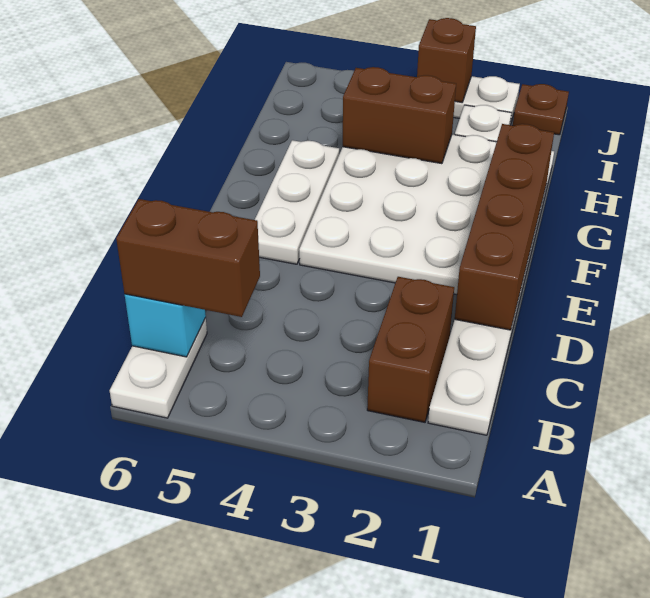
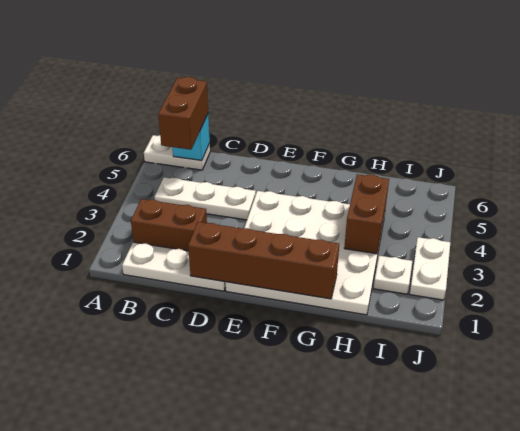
white plate E5:G5 level 1 -> white plate B4:D4 level 1
brown plate J1 level 1 -> none
brown brick J3 level 2 -> none

